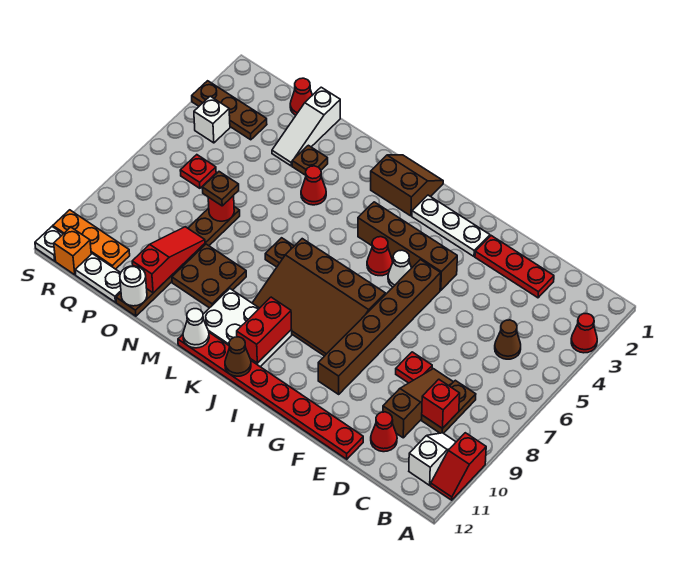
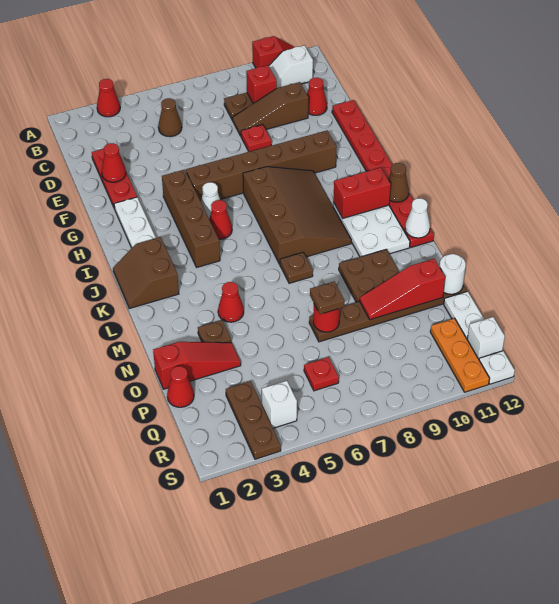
none -> red cone E2 level 2
white slope O1:O3 level 1 top 1 -> red slope O1:O3 level 1 top 1
orange brick R12 level 1 -> white brick R12 level 1

